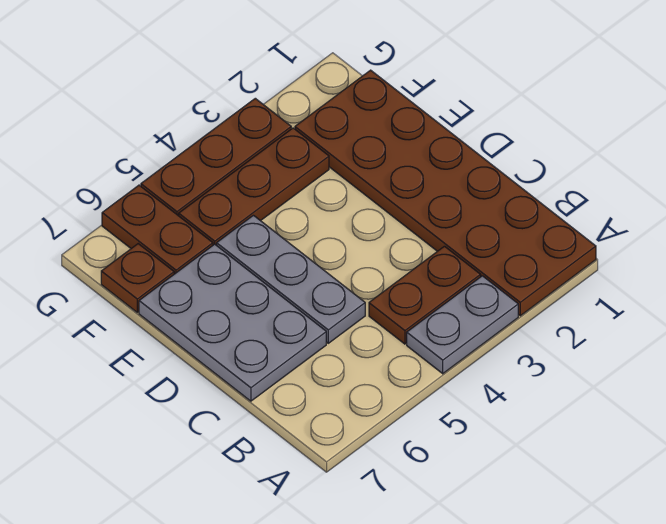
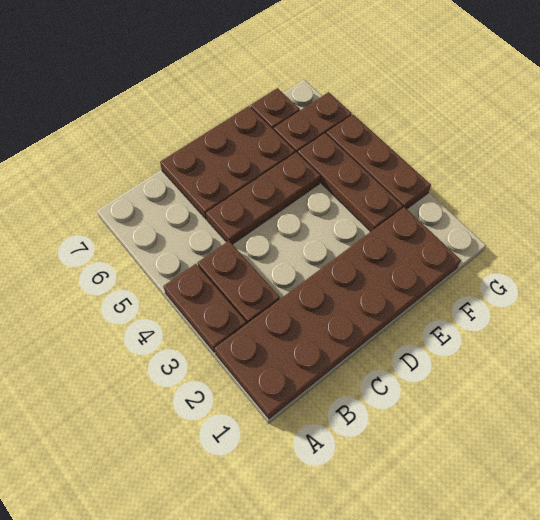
grey plate A3:A4 level 1 -> brown plate A3:A4 level 1
grey plate C5:E5 level 1 -> brown plate C5:E5 level 1
grey plate C6:E7 level 1 -> brown plate C6:E7 level 1

